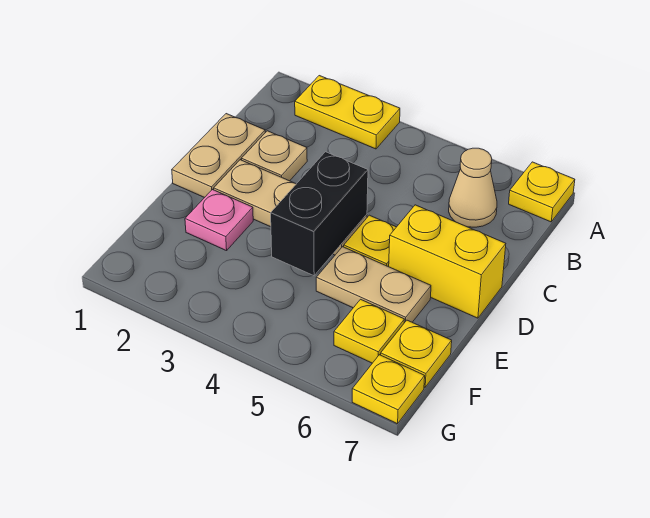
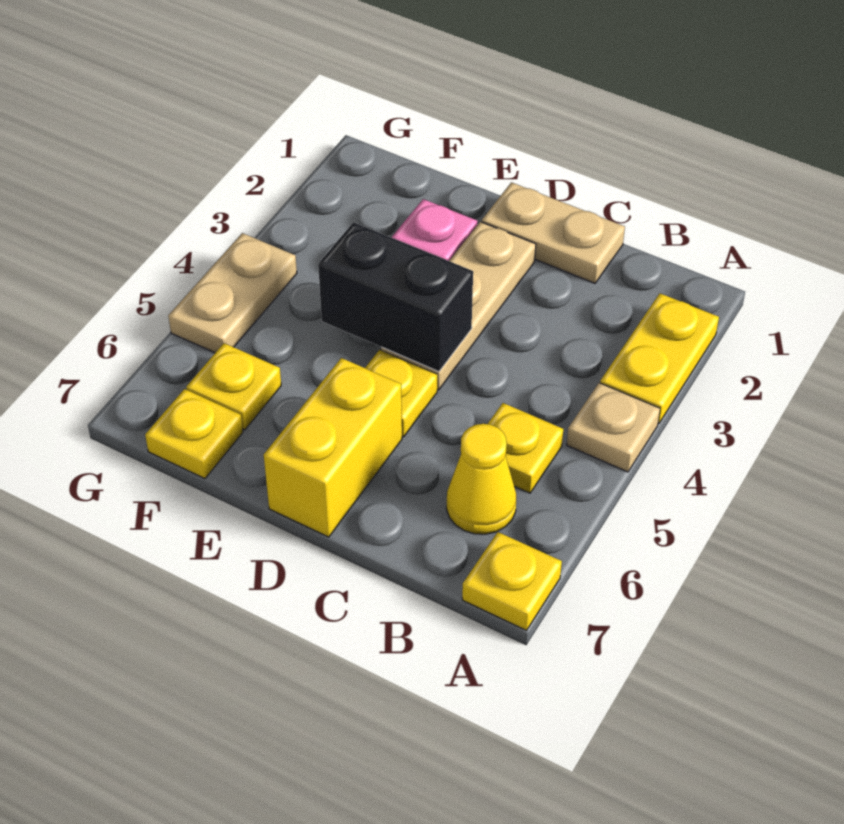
tan cone B6 level 1 -> yellow cone B6 level 1
tan plate C2 level 1 -> tan plate A4 level 1
tan plate E5:E6 level 1 -> tan plate G4:G5 level 1
yellow plate G7 level 1 -> yellow plate B5 level 1

